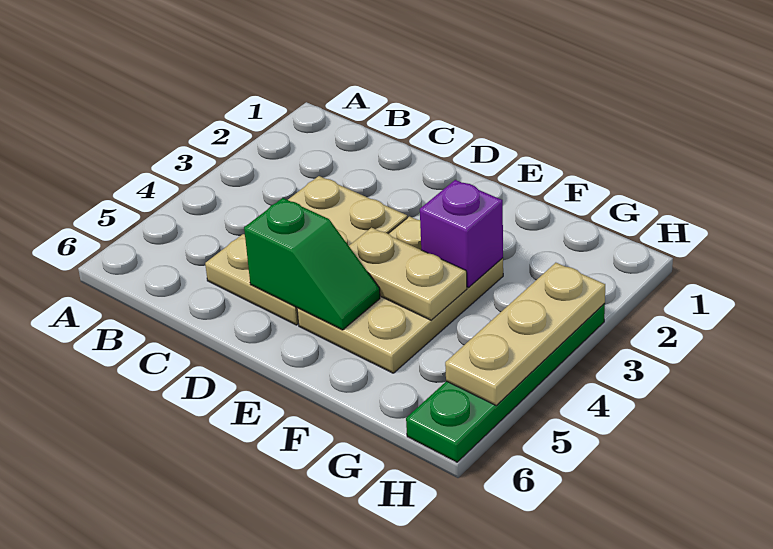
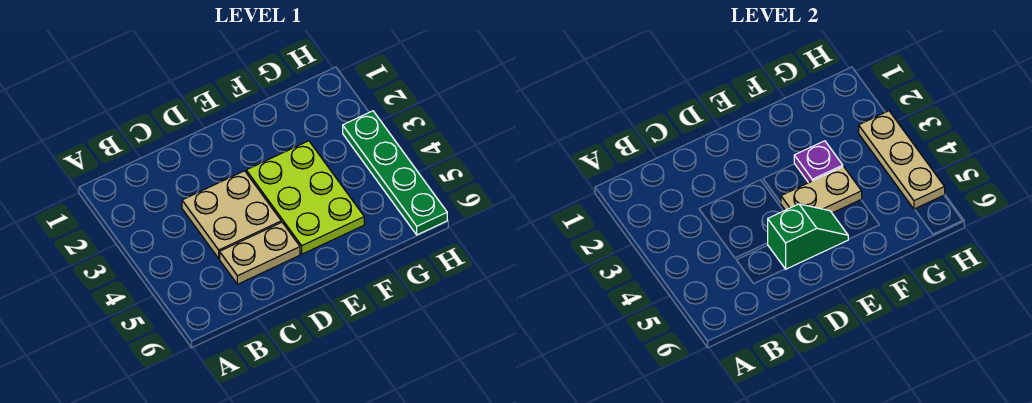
tan plate E3:F5 level 1 -> lime plate E3:F5 level 1
purple brick F3 level 2 -> purple plate F3 level 2

